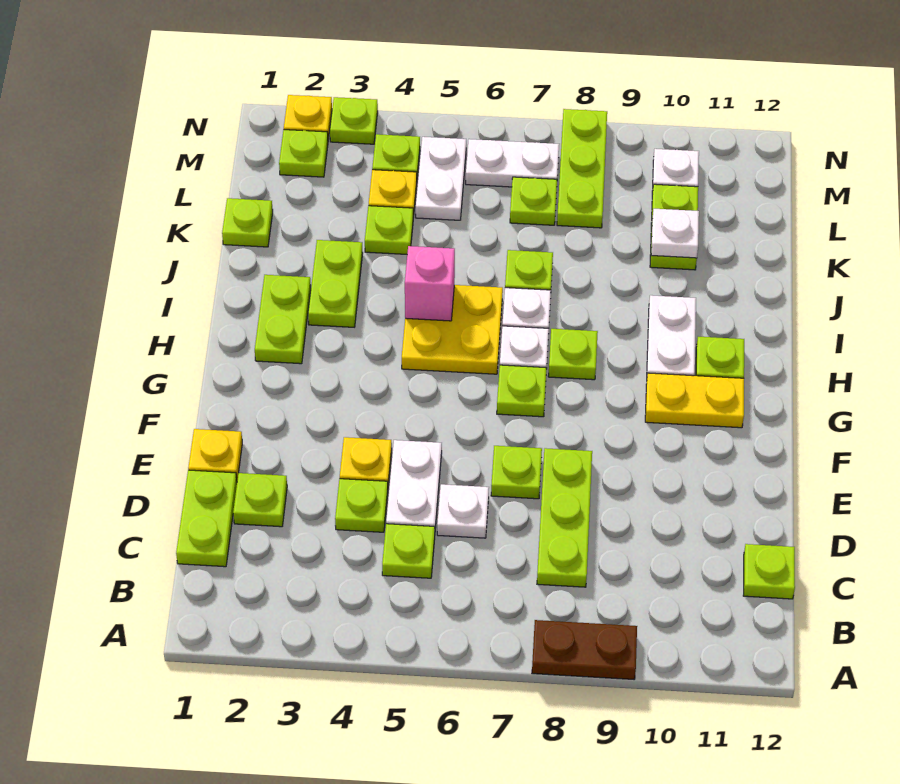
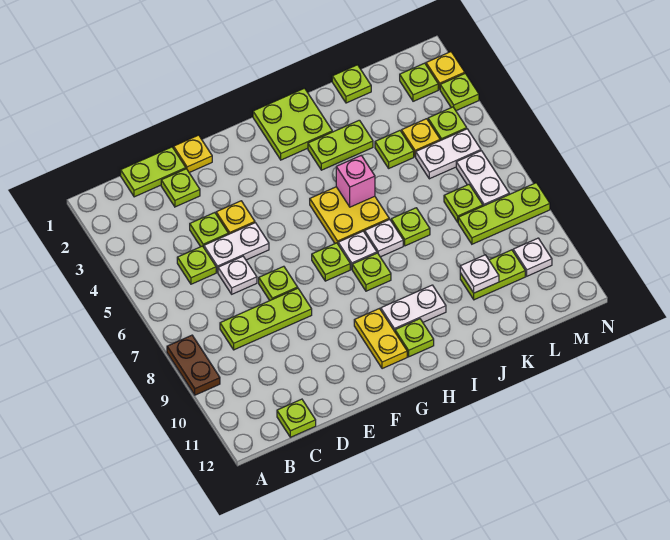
lime plate H2:I2 level 1 -> lime plate H1:I2 level 1

